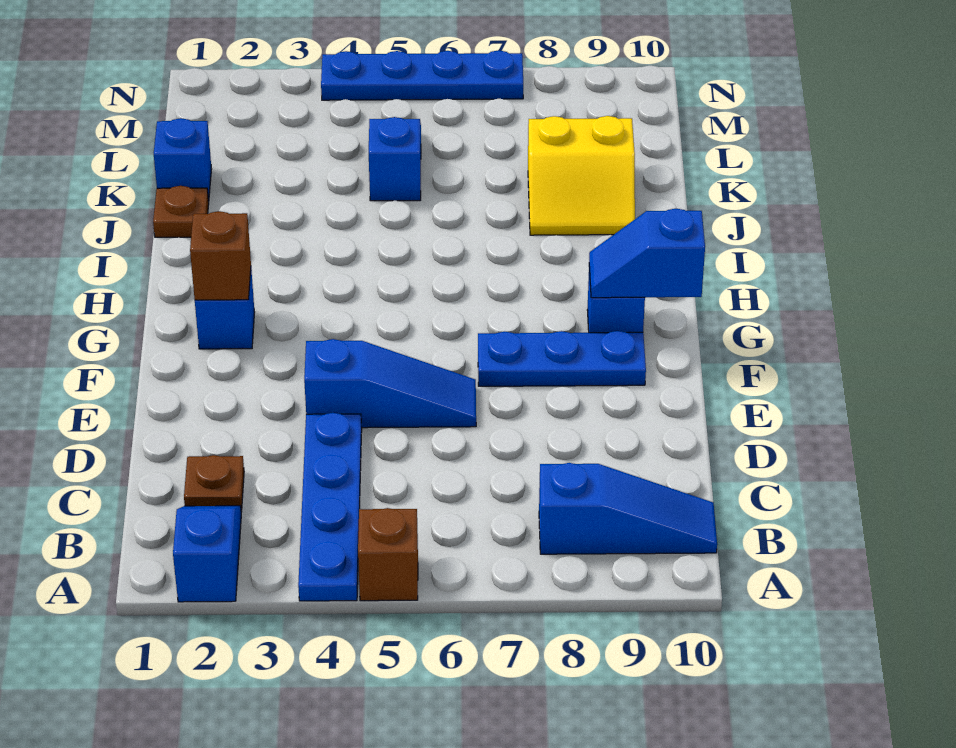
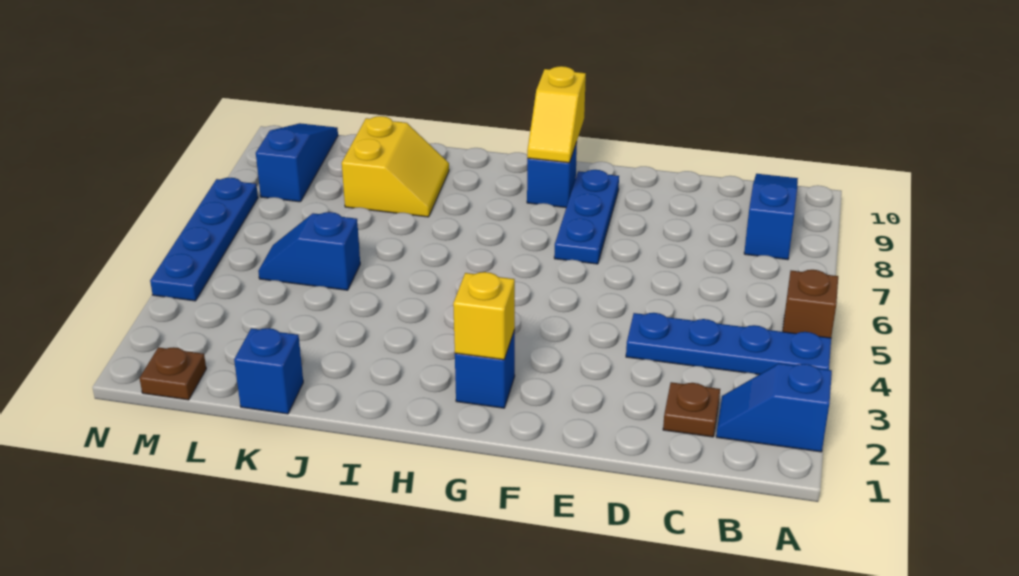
blue slope E4:E6 level 1 top 4 -> blue slope M8:M10 level 1 top 8
brown brick G2 level 2 -> yellow brick G2 level 2
blue slope G9:G10 level 2 top 10 -> yellow slope G9:G10 level 2 top 10
brown plate J1 level 1 -> brown plate M1 level 1

